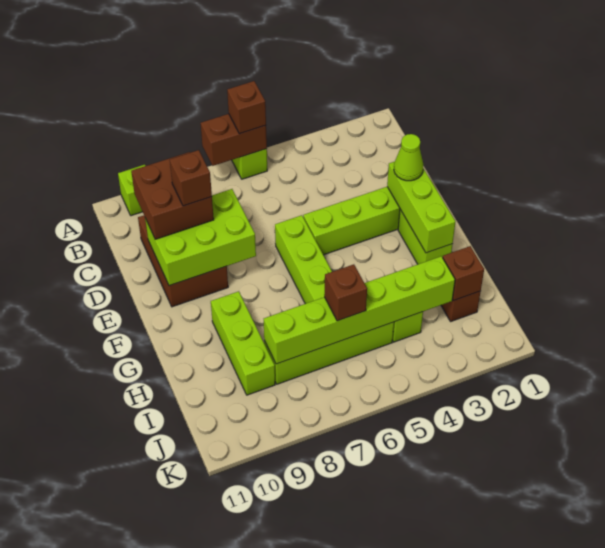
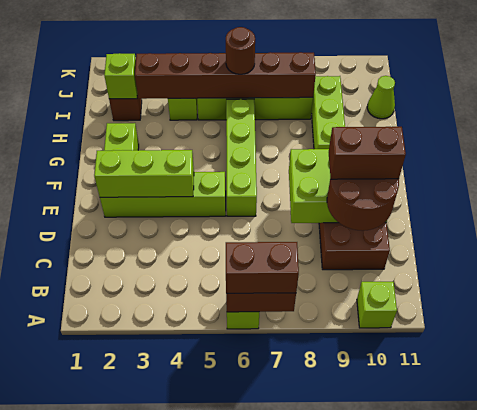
brown brick A6 level 3 -> brown brick A6:A7 level 3
brown brick C9:D10 level 3 -> brown round brick C9:D10 level 3
brown brick D9 level 4 -> brown brick D9:D10 level 4
lime brick E2:G2 level 2 -> lime brick E2:E4 level 2
lime cone E2 level 3 -> lime cone I11 level 1
brown brick I2 level 2 -> lime brick I2 level 2
lime brick I3:I8 level 2 -> brown brick I3:I8 level 2
brown brick I6 level 3 -> brown round brick I6 level 3

